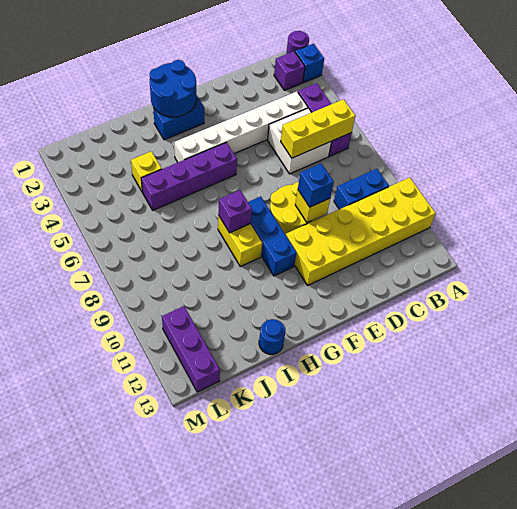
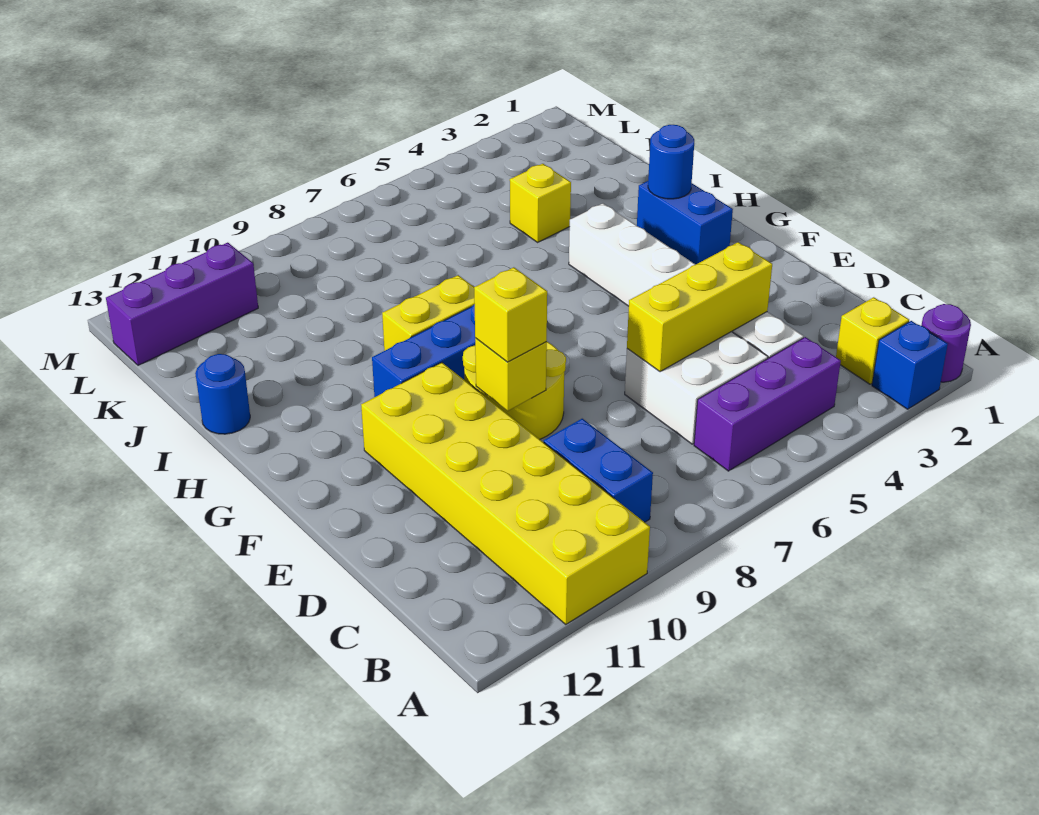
purple brick B2 level 1 -> yellow brick B2 level 1
yellow brick B6:D6 level 2 -> yellow brick D4:D6 level 2
blue brick E9 level 3 -> yellow brick E9 level 3
blue round brick G1:H2 level 2 -> blue round brick H2 level 2
purple brick G5:J5 level 1 -> none
purple brick H8 level 2 -> none

